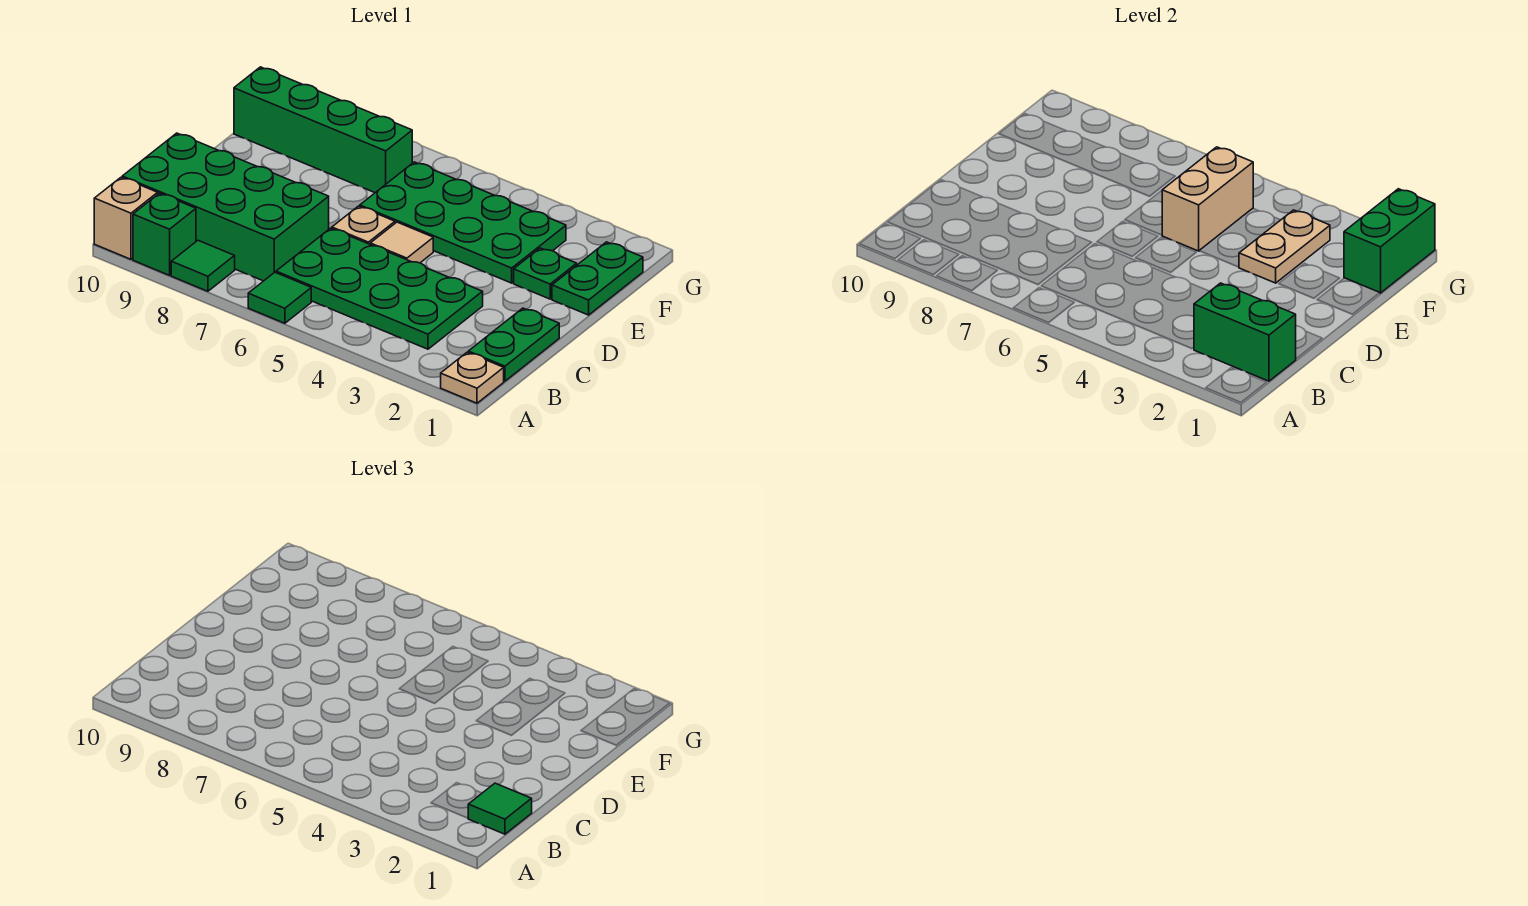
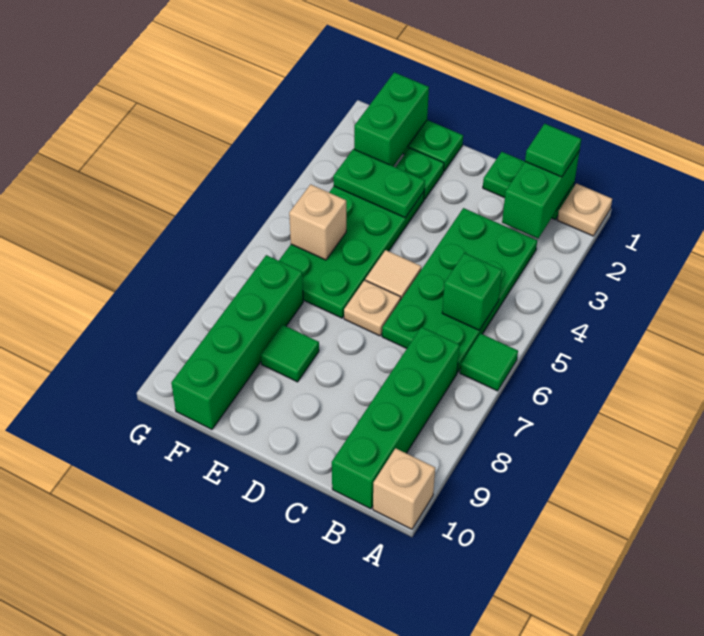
green tile A8 level 1 -> green tile E8 level 1
green brick A9 level 1 -> green brick B5 level 2
green brick B7:C10 level 1 -> green brick B7:B10 level 1
tan plate E3:F3 level 2 -> green plate E3:F3 level 2
tan brick E5:F5 level 2 -> tan brick F5 level 2
green brick F1:G1 level 2 -> green brick F1:F2 level 2

